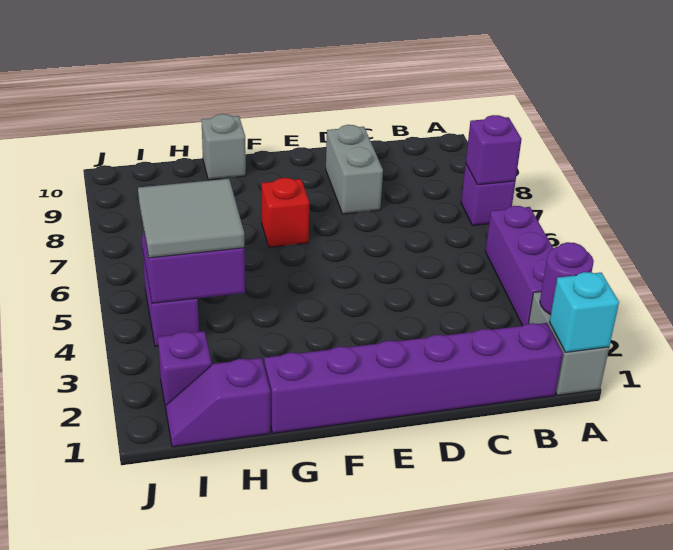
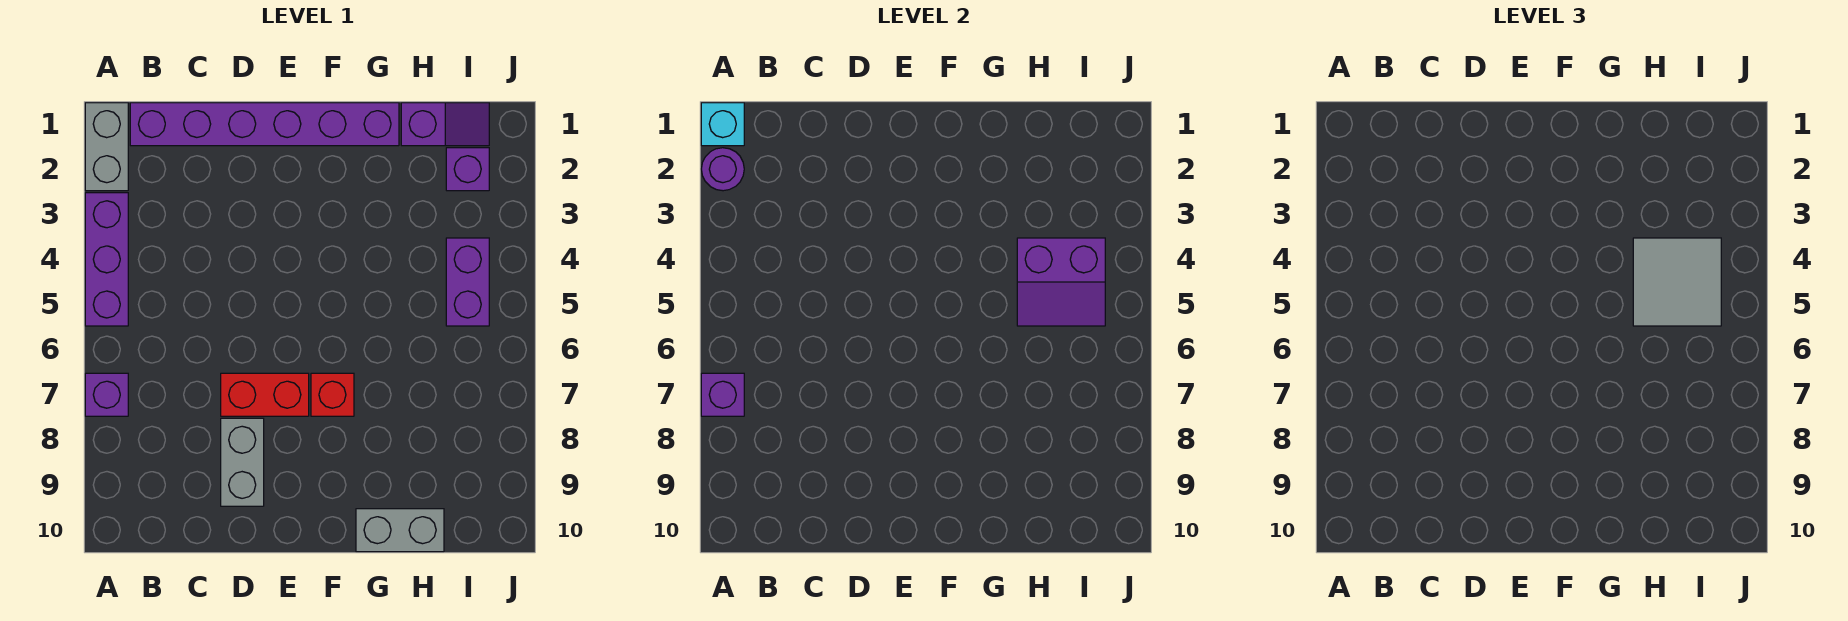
none -> red brick D7:E7 level 1
grey brick G10 level 1 -> grey brick G10:H10 level 1

